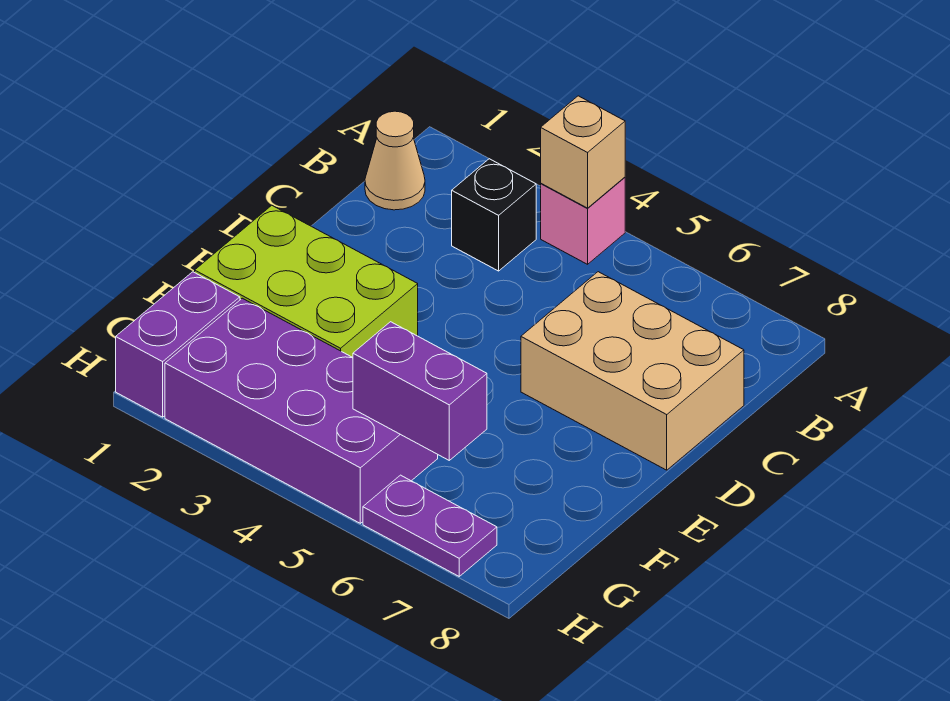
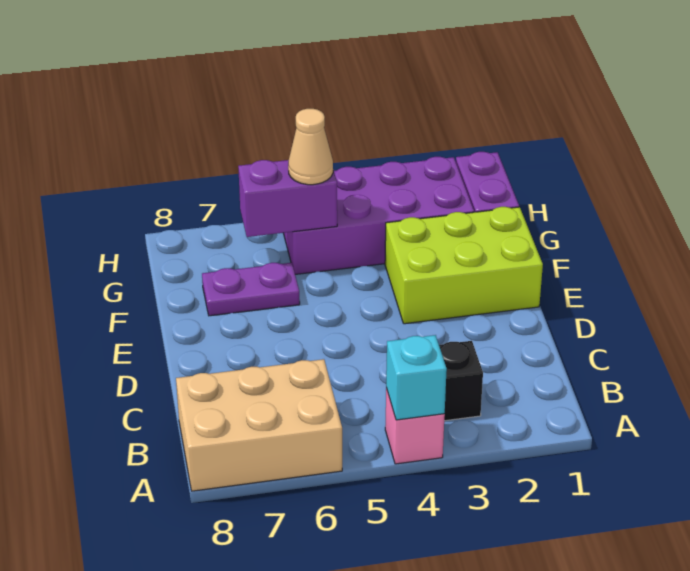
tan brick A4 level 2 -> cyan brick A4 level 2
tan cone B1 level 1 -> tan cone G5 level 3
tan brick C6:D8 level 1 -> tan brick A6:B8 level 1
purple plate H6:H7 level 1 -> purple plate F6:F7 level 1

